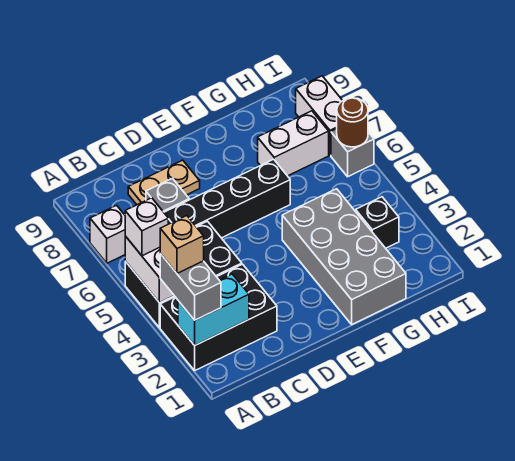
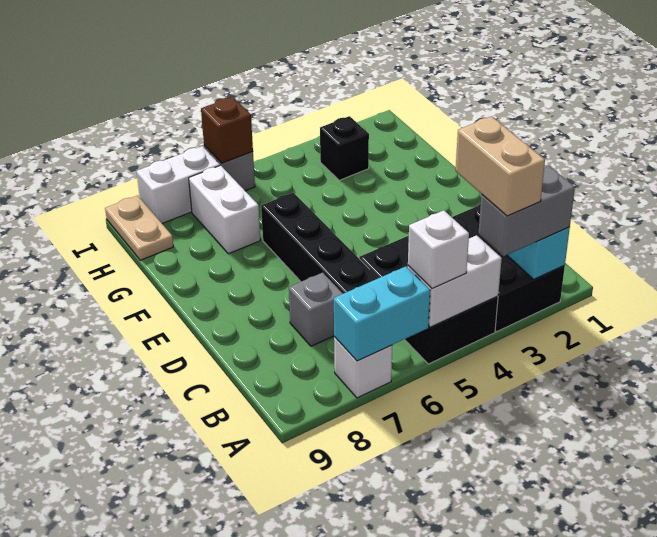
tan brick A3 level 4 -> tan brick A3:B3 level 4
none -> cyan brick A6:A7 level 2
tan plate C8:D8 level 1 -> tan plate H9:I9 level 1
grey brick F1:G4 level 1 -> none
brown round brick I6 level 2 -> brown brick I6 level 2

